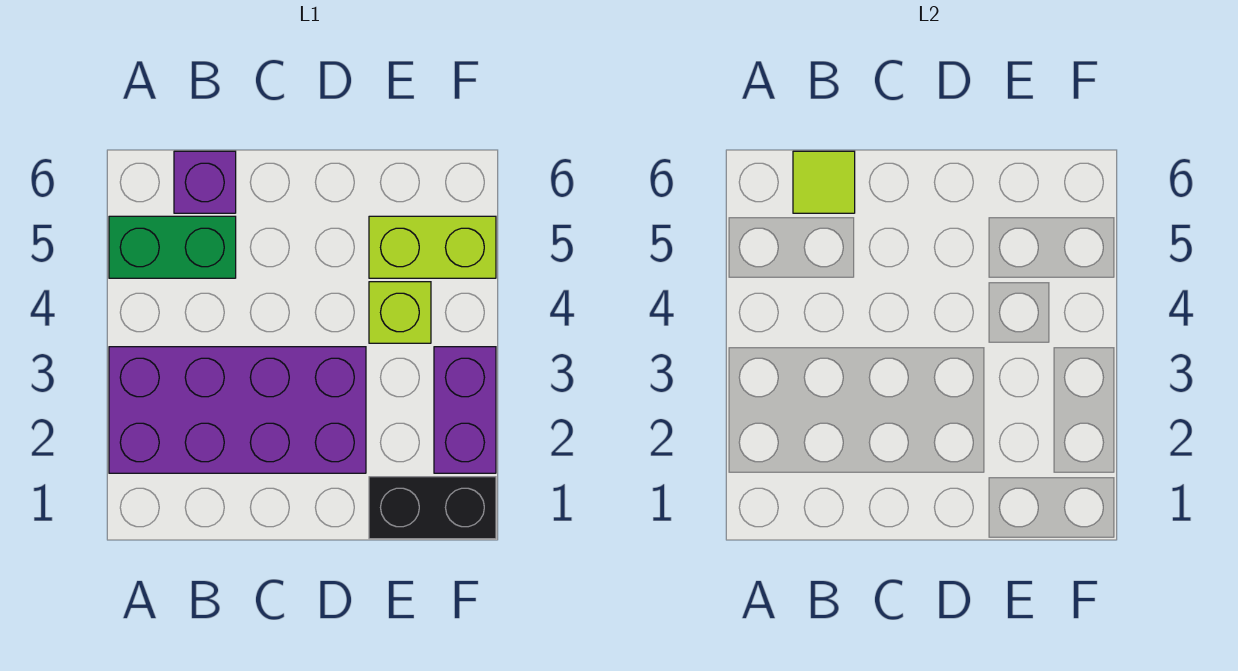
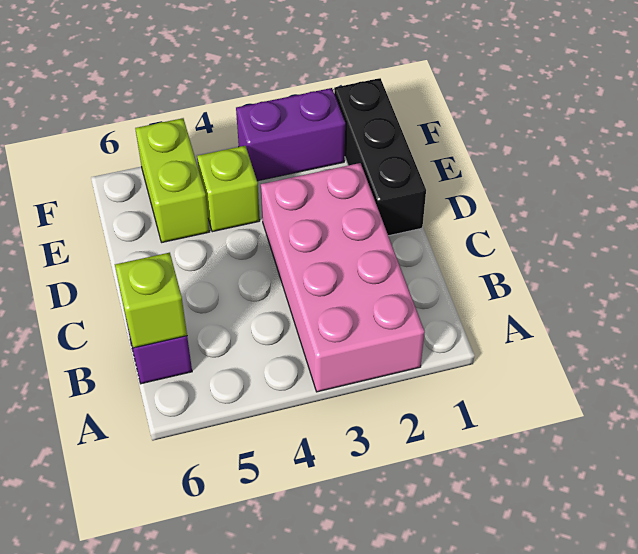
purple brick A2:D3 level 1 -> pink brick A2:D3 level 1
green brick A5:B5 level 1 -> none
lime tile B6 level 2 -> lime brick B6 level 2
black brick E1:F1 level 1 -> black brick D1:F1 level 1

